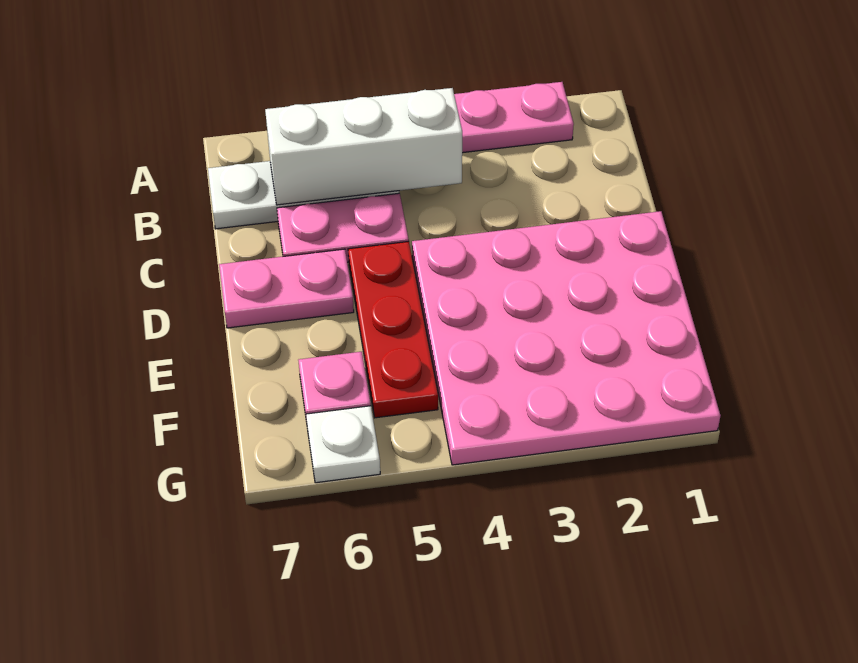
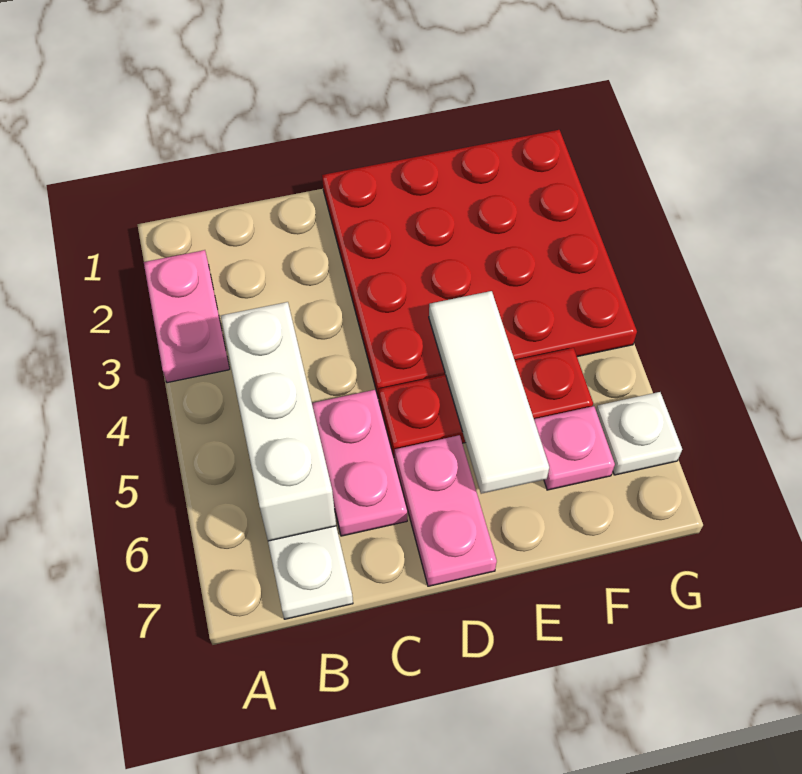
pink plate D1:G4 level 1 -> red plate D1:G4 level 1
none -> white tile E4:E6 level 2

